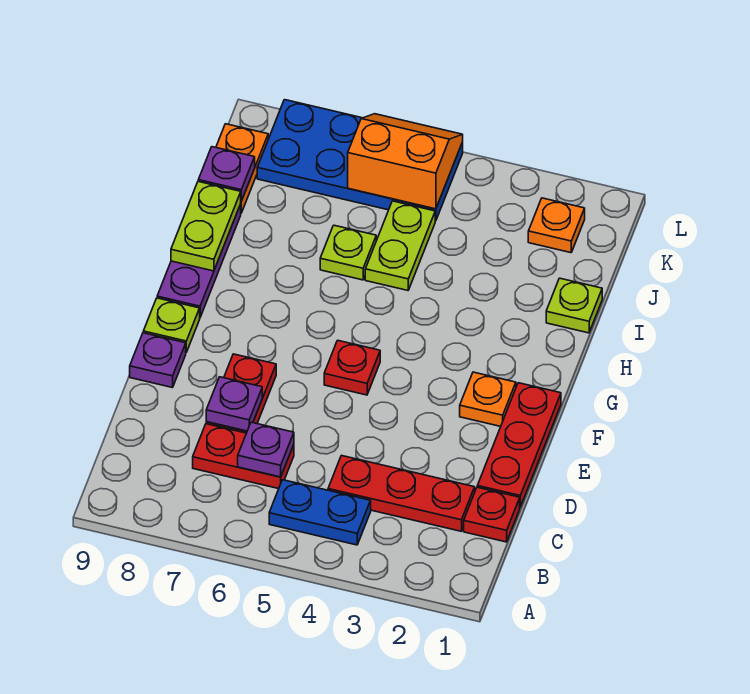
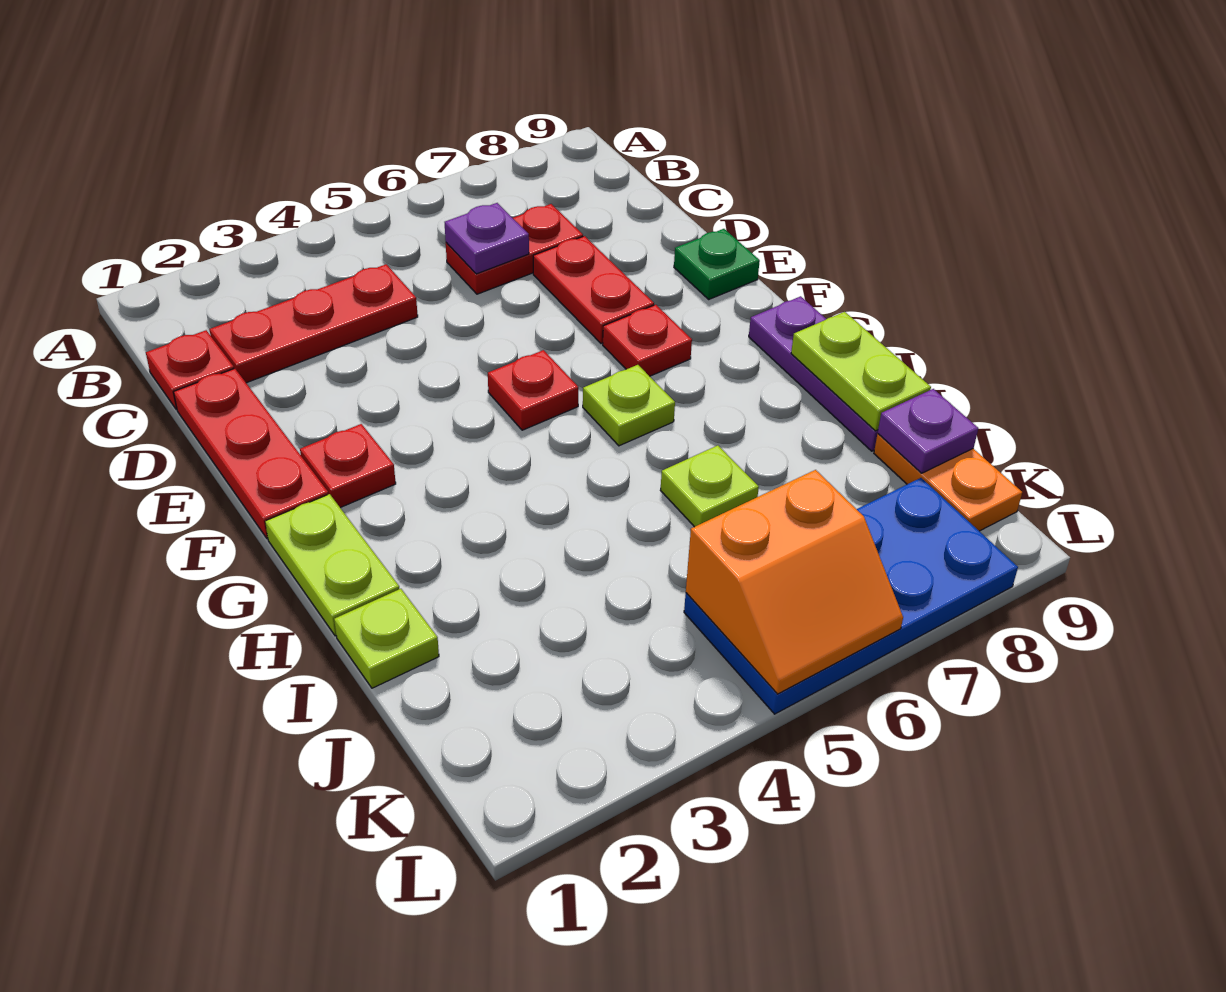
blue plate B4:B5 level 1 -> none
purple plate D7 level 2 -> none
purple plate E9 level 1 -> green plate E9 level 1
orange plate F2 level 1 -> red plate F2 level 1
none -> red plate F7 level 1
lime plate F9 level 1 -> lime plate G6 level 1
lime plate I5:J5 level 1 -> lime plate G1:H1 level 1
orange plate K2 level 1 -> none

